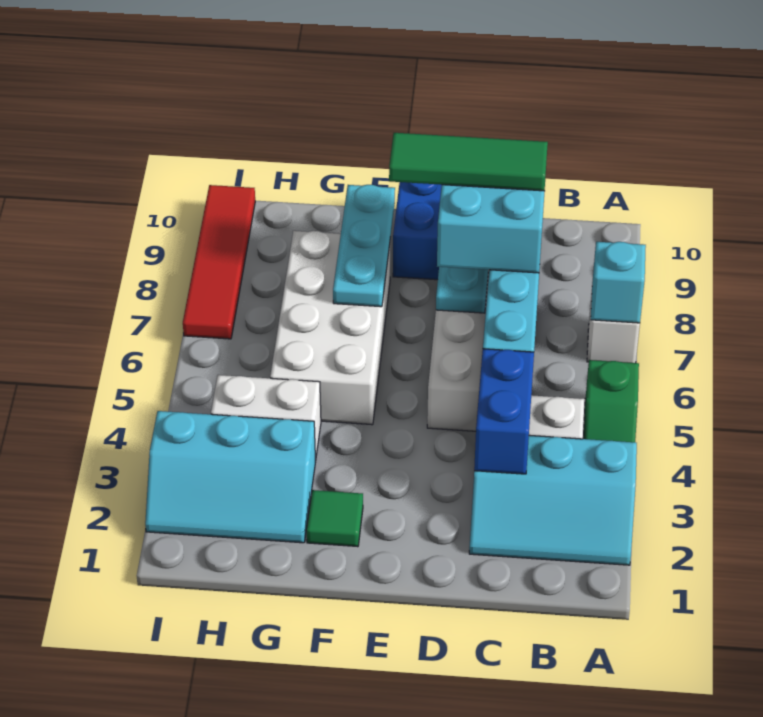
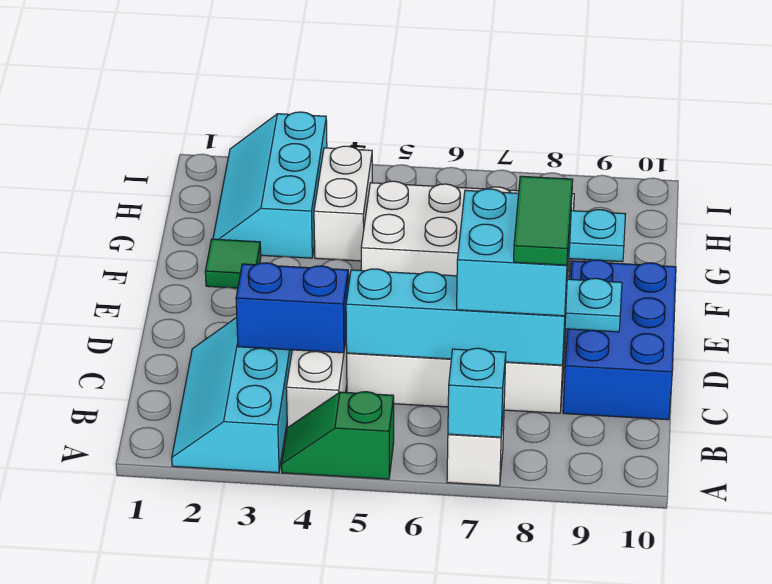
green tile C8:E8 level 4 -> green tile C8:D8 level 4
red tile I7:I10 level 1 -> none

